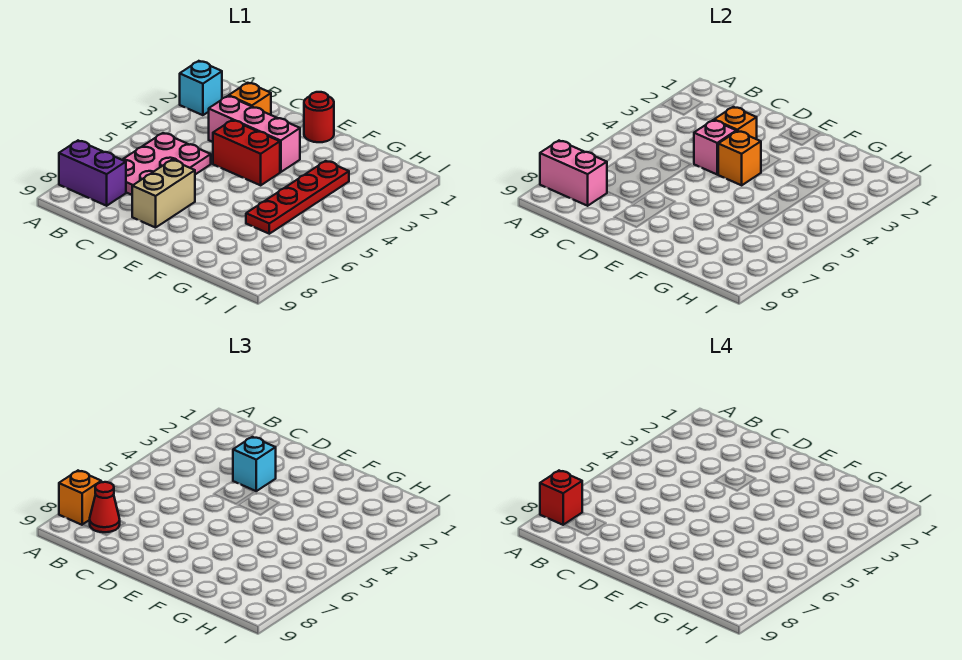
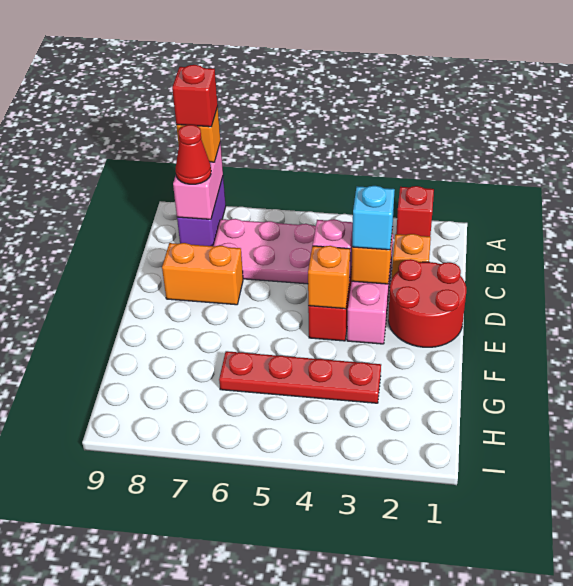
cyan brick A2 level 1 -> red brick A2 level 1
tan brick D7:D8 level 1 -> orange brick D7:D8 level 1
red round brick E1 level 1 -> red round brick D1:E2 level 1

